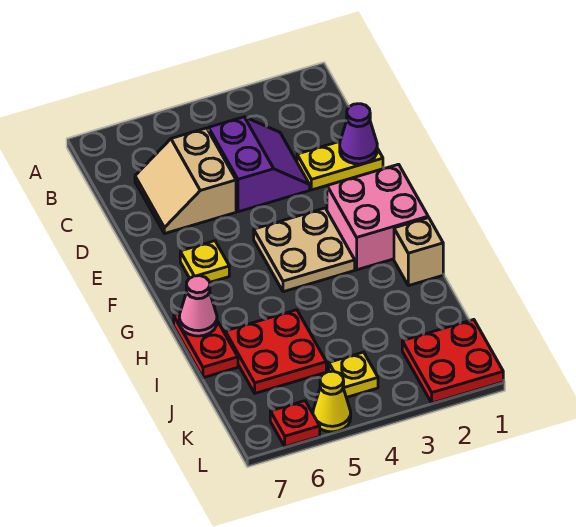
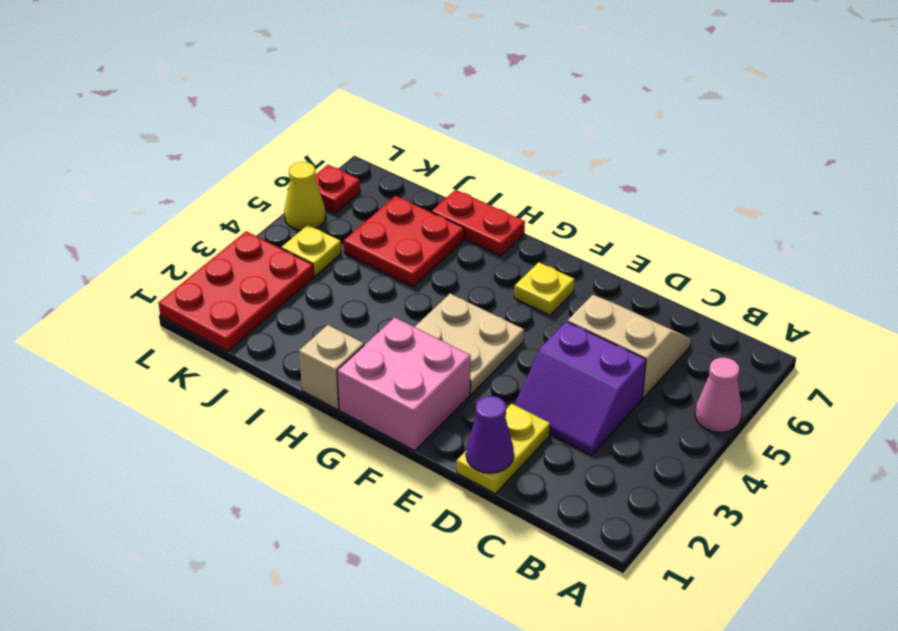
pink cone H7 level 2 -> pink cone A5 level 1
red plate K1:L2 level 1 -> red plate K1:L3 level 1

